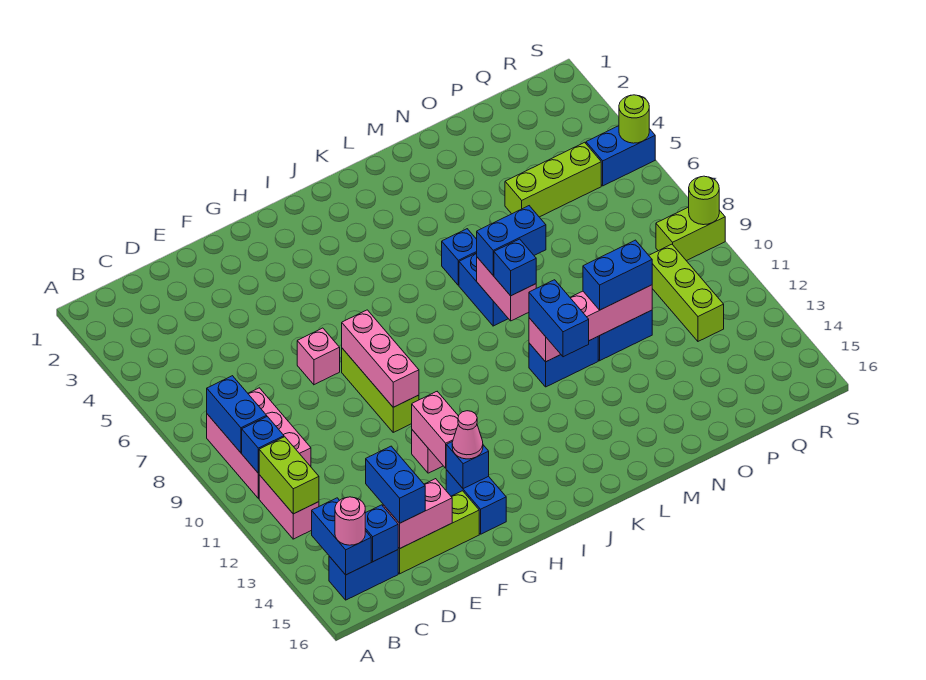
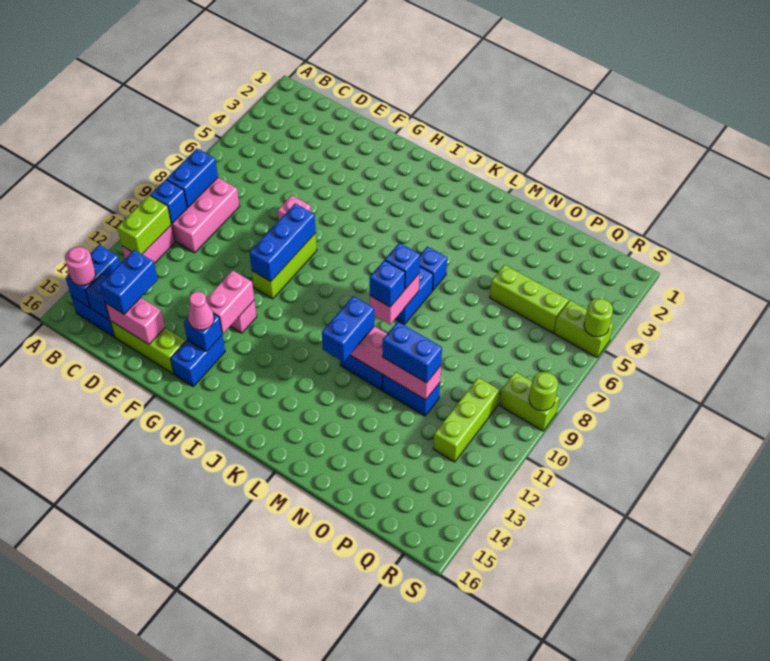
pink brick G8:G10 level 2 -> blue brick G8:G10 level 2
blue brick L8:M8 level 3 -> blue brick L8 level 3
blue brick R5:S5 level 1 -> lime brick R5:S5 level 1

